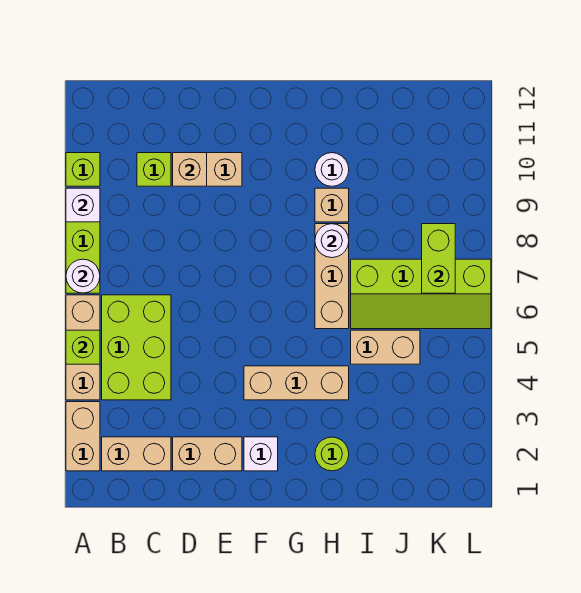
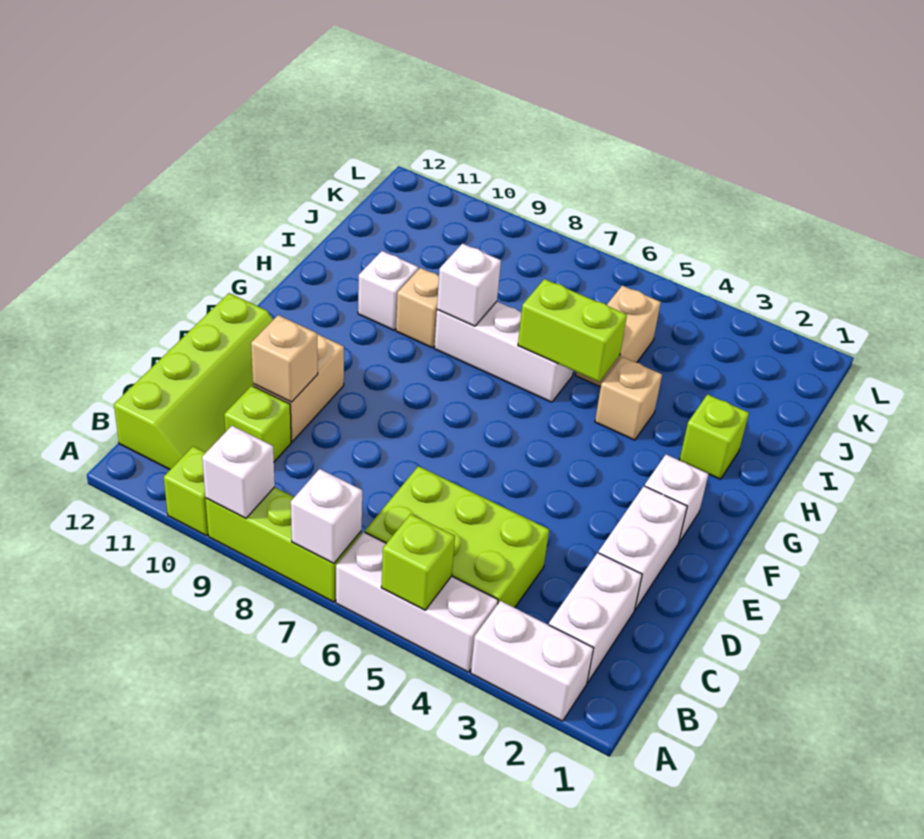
tan brick A2:A3 level 1 -> white brick A2:A3 level 1
tan brick A4:A6 level 1 -> white brick A4:A6 level 1
white round brick A7 level 2 -> white brick A7 level 2
tan brick B2:C2 level 1 -> white brick B2:C2 level 1
tan brick D2:E2 level 1 -> white brick D2:E2 level 1
tan brick F4:H4 level 1 -> tan brick H4 level 1
lime round brick H2 level 1 -> lime brick H2 level 1
tan brick H6:H8 level 1 -> white brick H6:H8 level 1
white round brick H8 level 2 -> white brick H8 level 2
white round brick H10 level 1 -> white brick H10 level 1
lime slope I6:L7 level 1 top 7 -> lime slope B11:E12 level 1 top 12
lime brick K7:K8 level 2 -> lime brick H5:H6 level 2

